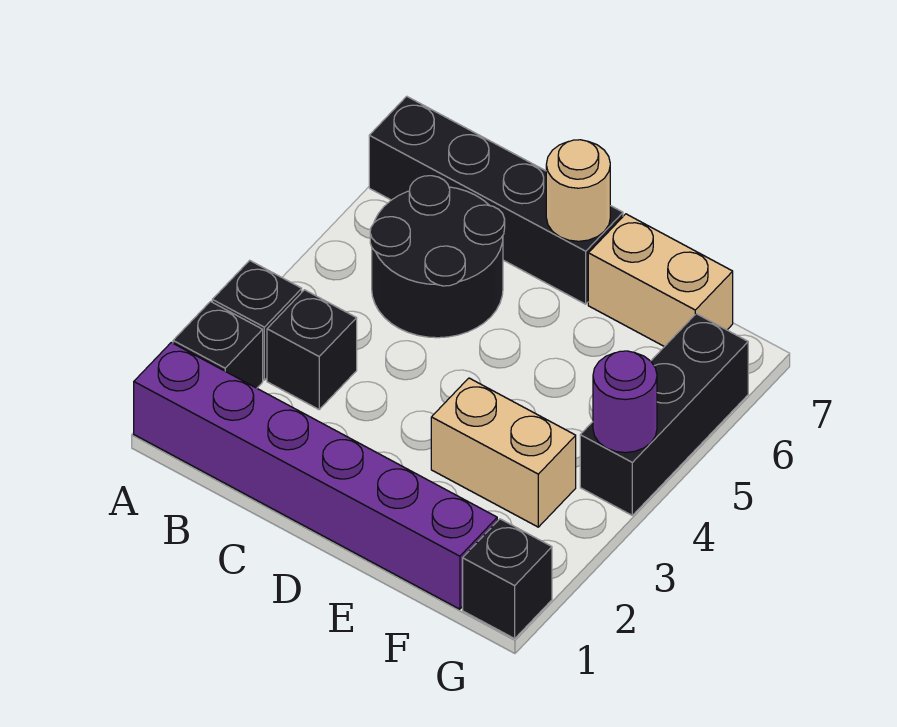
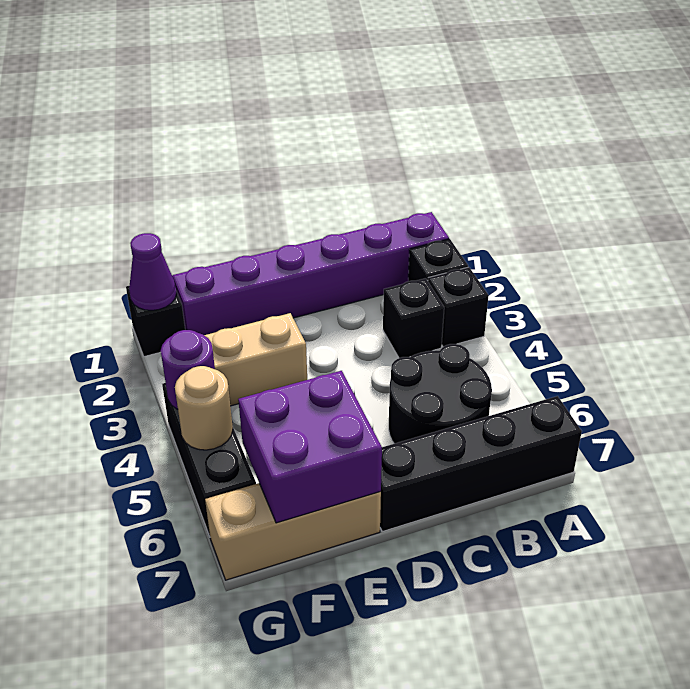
tan round brick D7 level 2 -> tan round brick G5 level 2
none -> purple brick E6:F7 level 2
tan brick E7:F7 level 1 -> tan brick E7:G7 level 1
none -> purple cone G1 level 2

